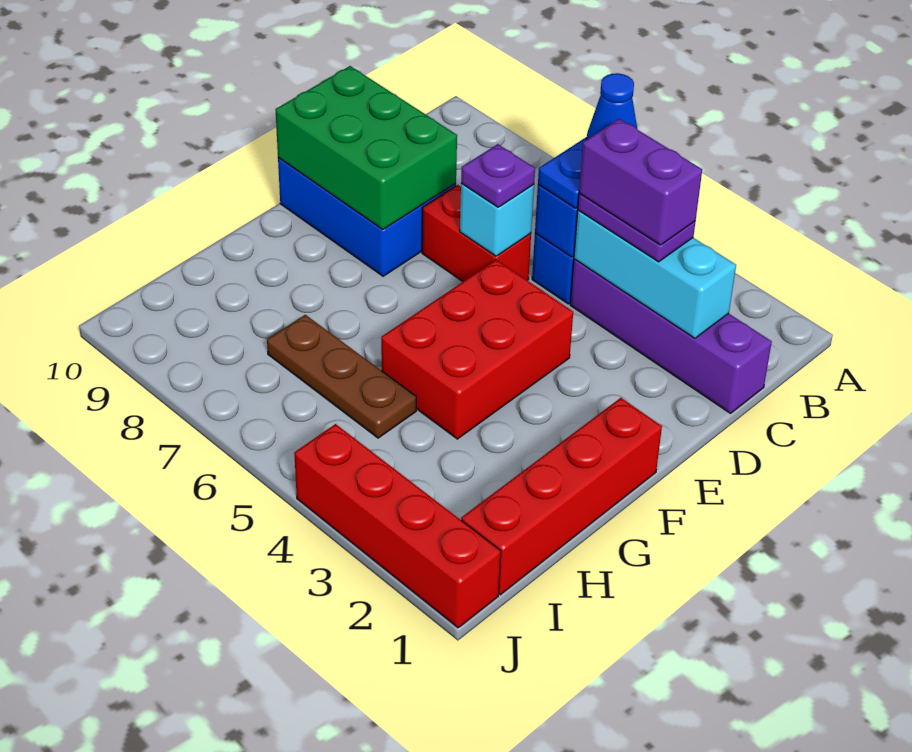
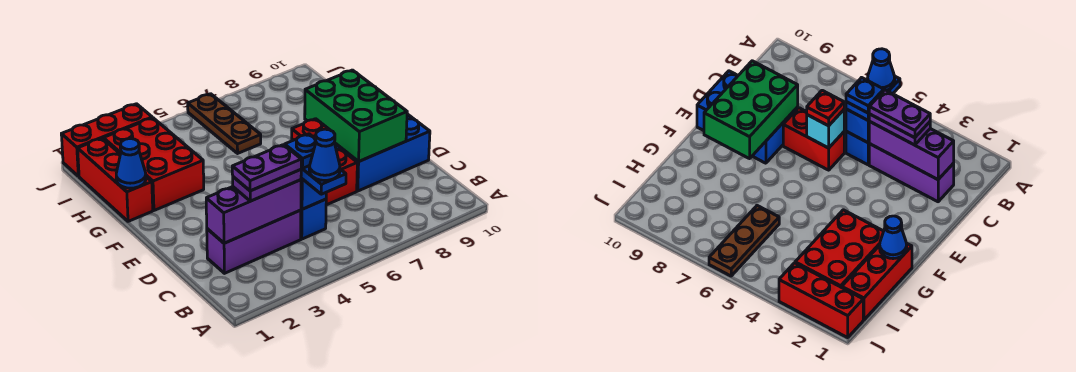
purple brick C1:C4 level 1 -> purple brick C2:C4 level 1
cyan brick C2:C4 level 2 -> purple brick C2:C4 level 2
purple brick C3:C4 level 4 -> purple plate C3:C4 level 4
none -> blue plate C5 level 4
purple plate D6 level 3 -> red plate D6 level 3
green brick D8:E10 level 2 -> green brick D8:F9 level 2
red brick E4:G5 level 1 -> red brick G2:I3 level 1
red brick F1:I1 level 1 -> red brick G1:I1 level 1
none -> blue cone G1 level 2
brown plate H5:H7 level 1 -> brown plate H6:J6 level 1
red brick J1:J4 level 1 -> red brick J1:J3 level 1

